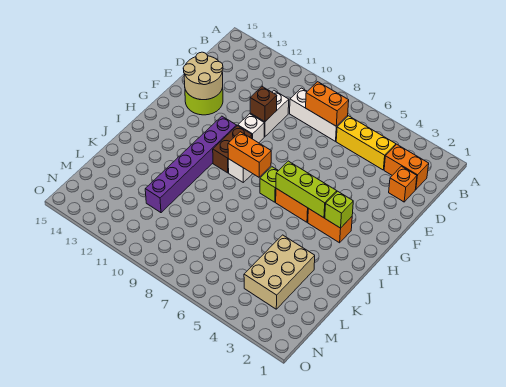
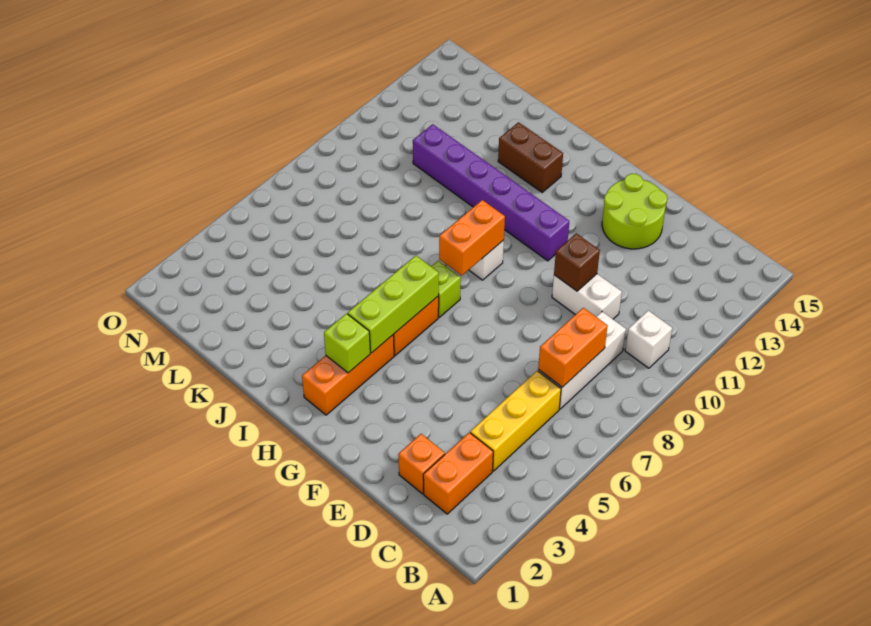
tan round brick E13:F14 level 2 -> none
white brick F10 level 1 -> white brick B10 level 1
brown brick G10:H10 level 1 -> brown brick I13:J13 level 1
orange brick H3:H4 level 1 -> orange brick H2:H4 level 1
tan brick K3:M4 level 1 -> none

